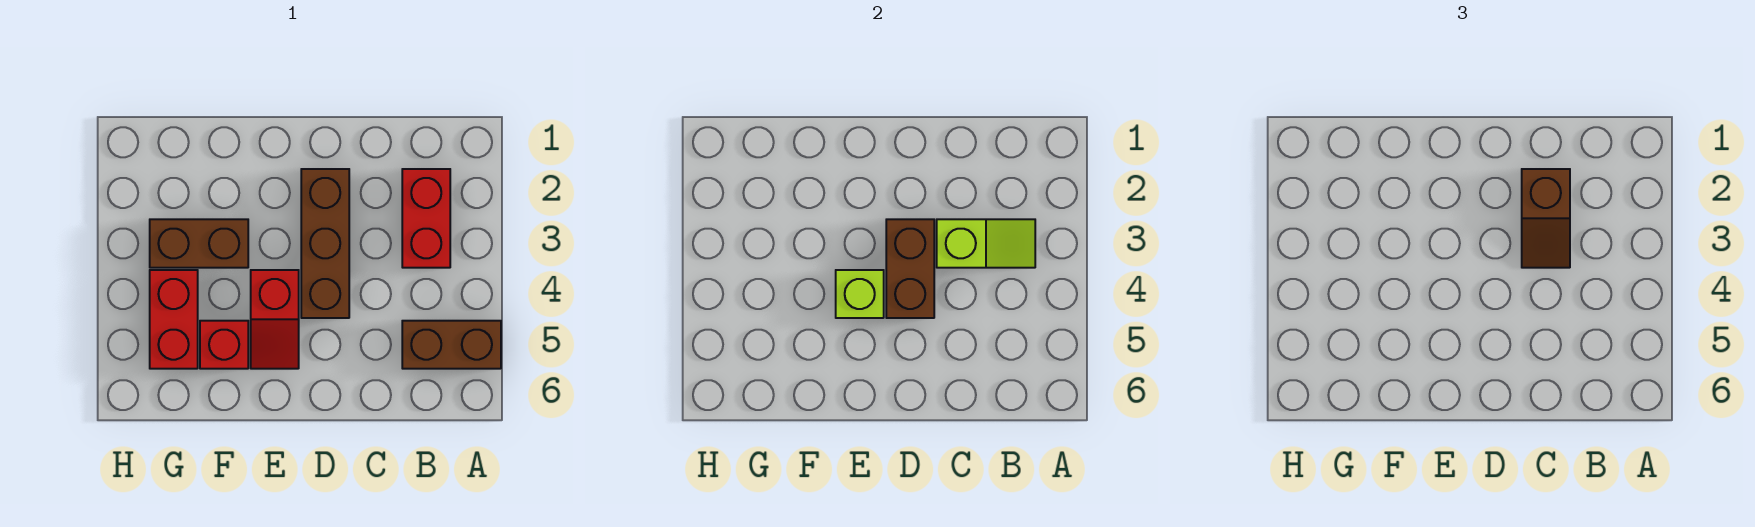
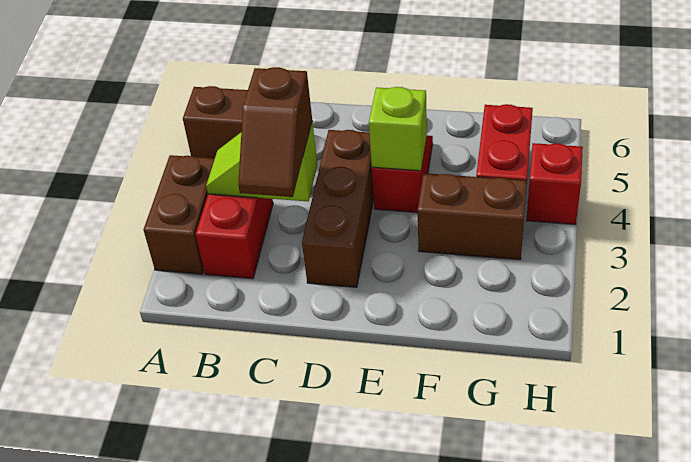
brown slope C2:C3 level 3 top 2 -> brown slope C2:C3 level 3 top 3
brown brick D3:D4 level 2 -> brown brick A2:A3 level 1
red brick F5 level 1 -> red brick H4 level 1

